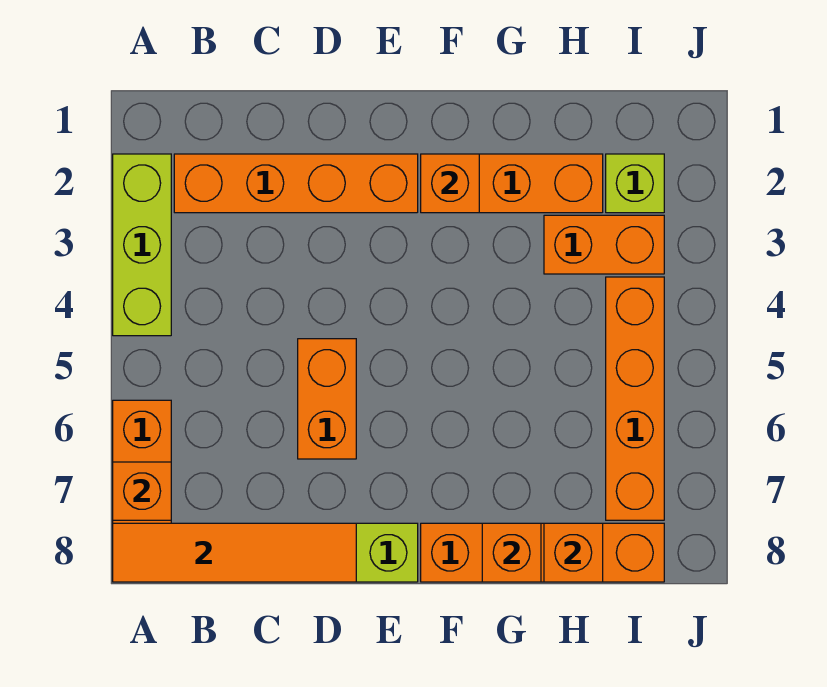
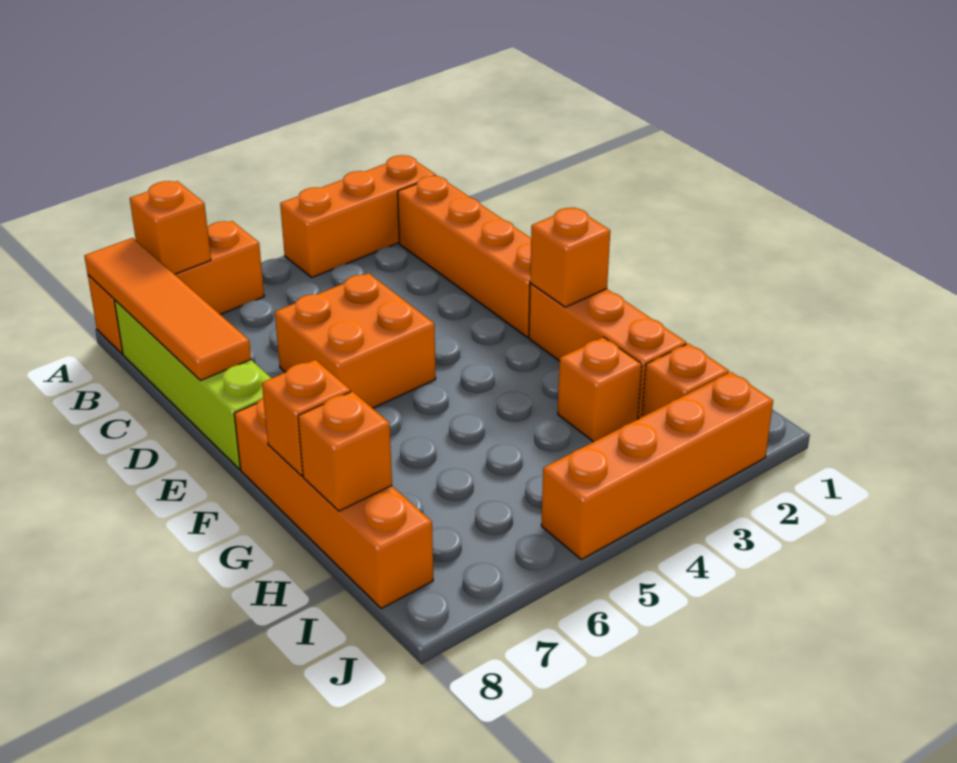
lime brick A2:A4 level 1 -> orange brick A2:A4 level 1
orange brick D5:D6 level 1 -> orange brick D5:E6 level 1
orange brick H3:I3 level 1 -> orange brick H3 level 1
lime brick I2 level 1 -> orange brick I2 level 1
orange brick I4:I7 level 1 -> orange brick J2:J5 level 1

